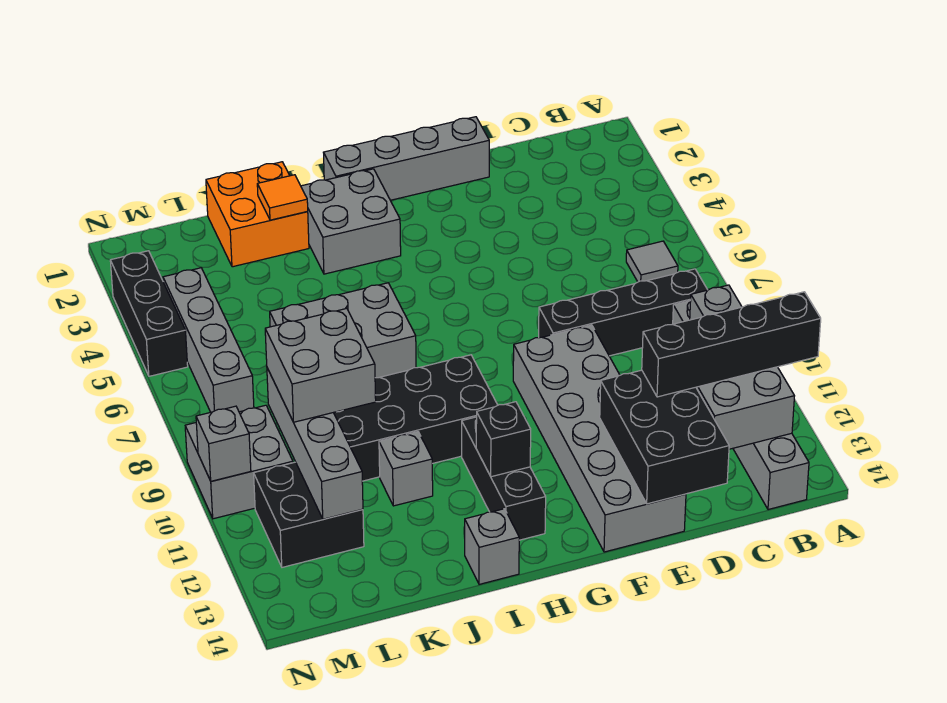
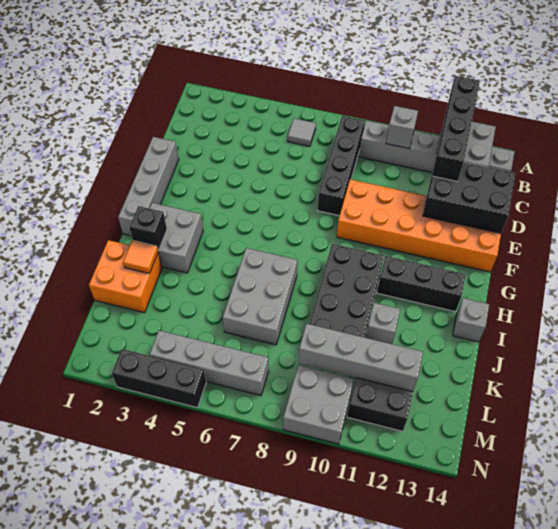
grey brick E9:F14 level 1 -> orange brick E9:F14 level 1
black brick H12 level 2 -> black brick I2 level 2
grey brick K9:L10 level 3 -> none
grey brick N10 level 2 -> none

